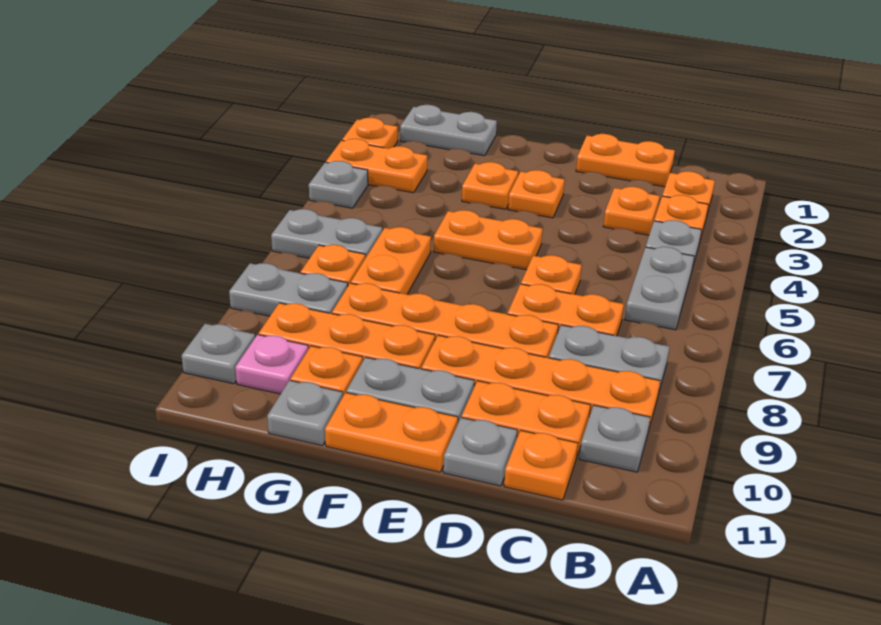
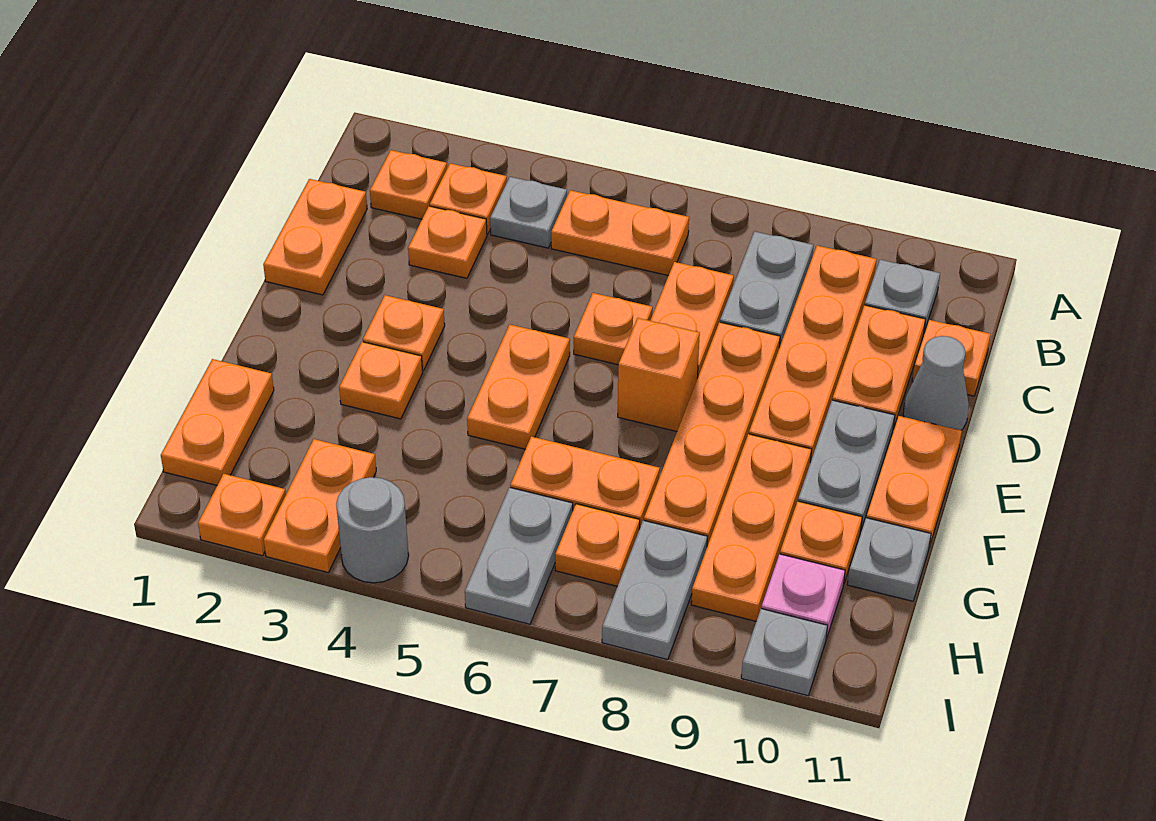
grey plate B5:B6 level 1 -> orange plate B5:B6 level 1
grey plate D11 level 1 -> grey cone D11 level 1
none -> orange brick E7 level 1
grey plate G1:H1 level 1 -> orange plate G1:H1 level 1
grey plate I4 level 1 -> grey round brick I4 level 1

